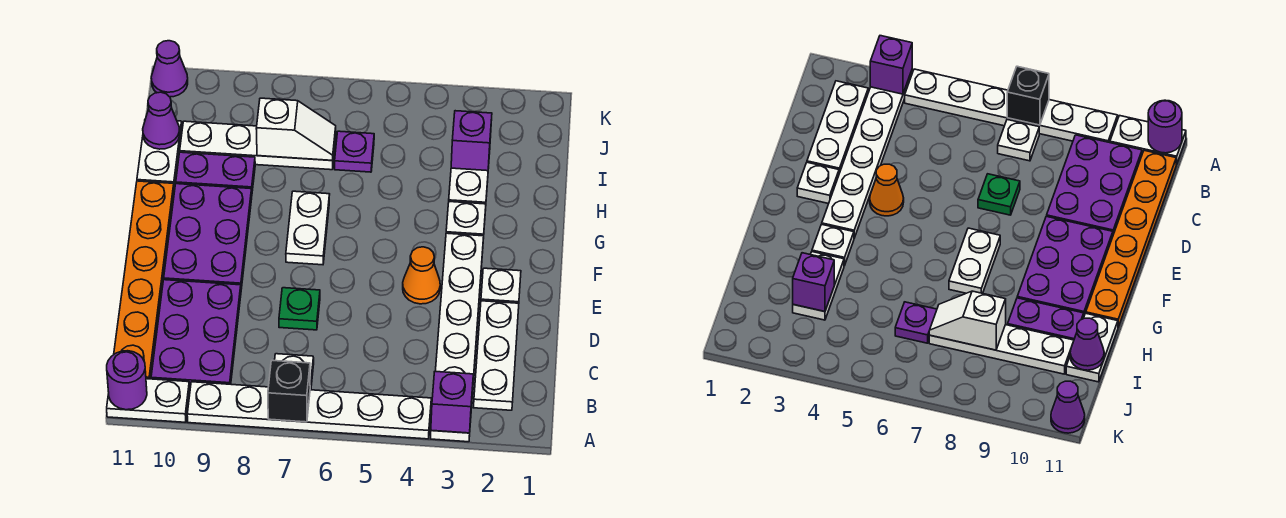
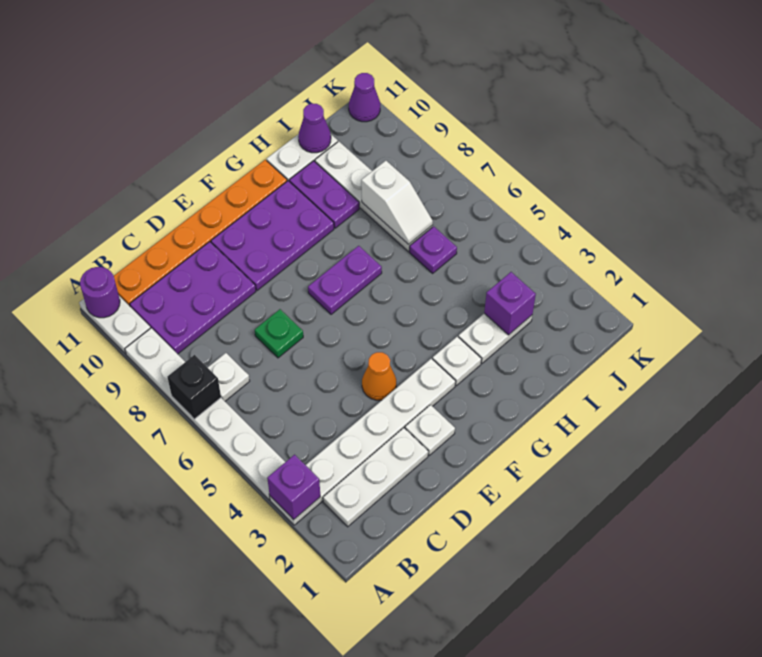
white plate F7:G7 level 1 -> purple plate F7:G7 level 1

